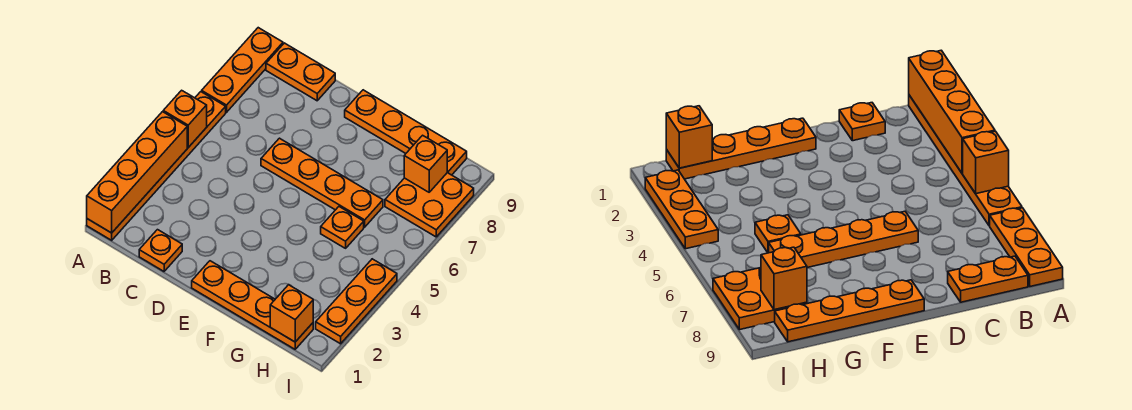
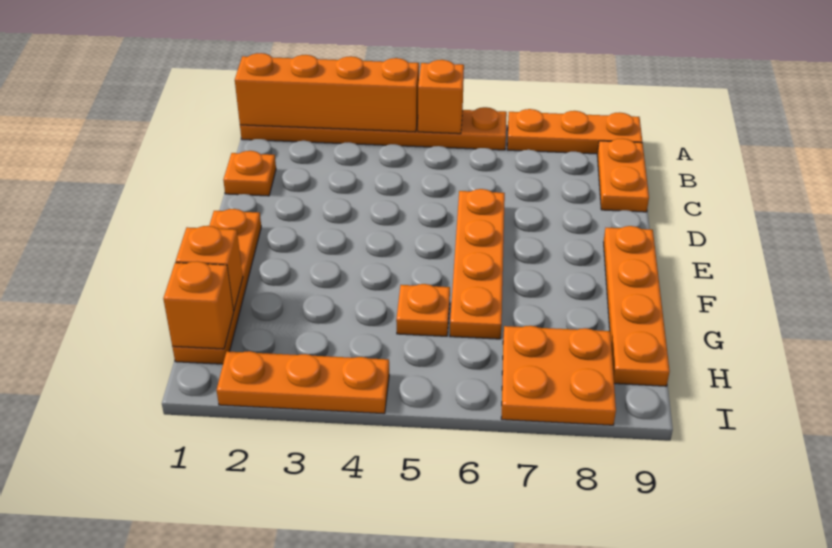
orange brick H8 level 2 -> orange brick G1 level 2

